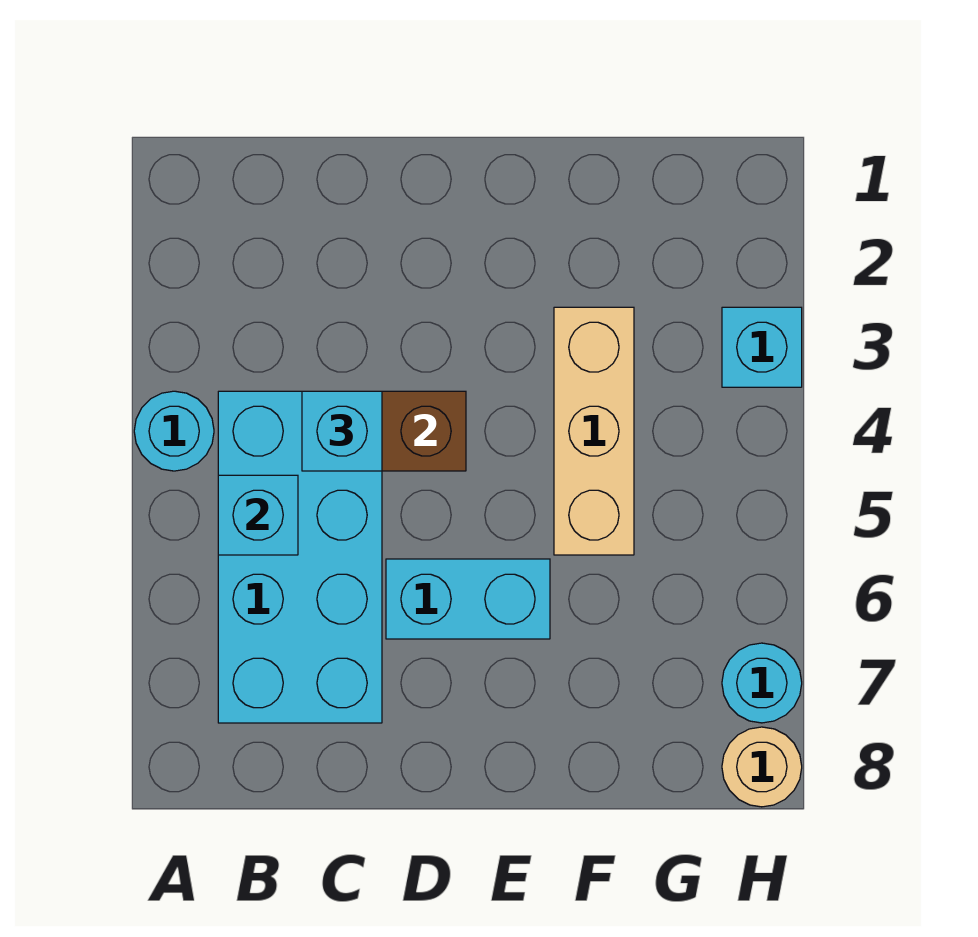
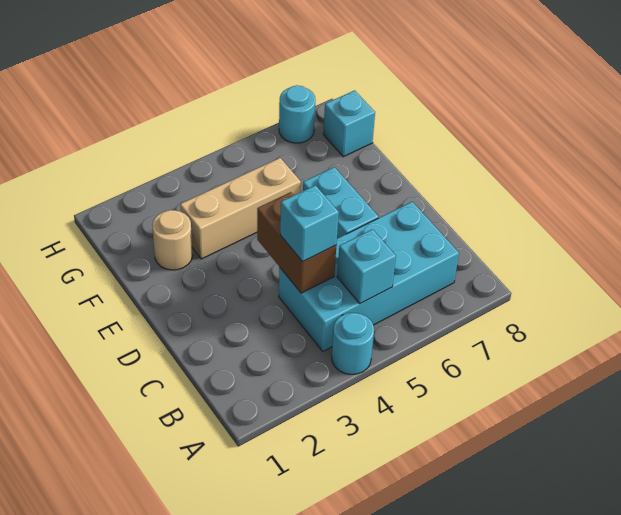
cyan brick H3 level 1 -> cyan brick G8 level 1
tan round brick H8 level 1 -> tan round brick F2 level 1

